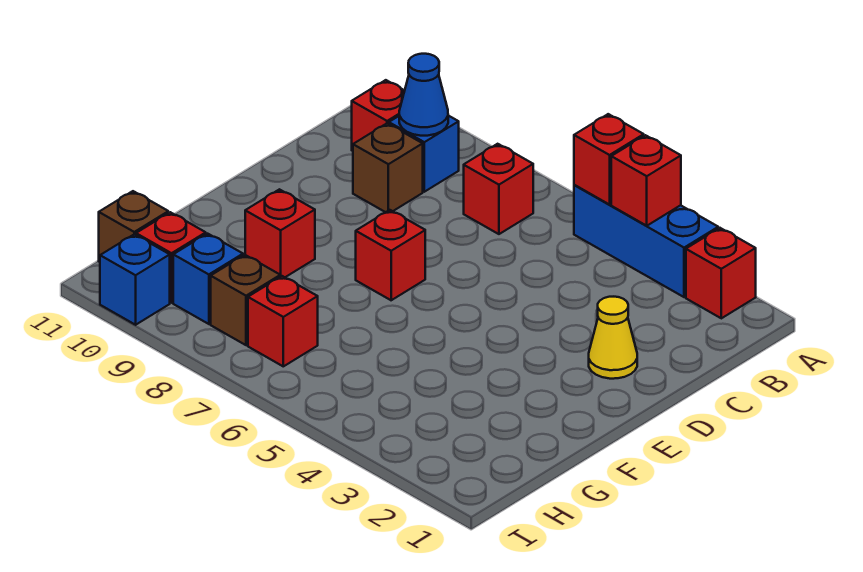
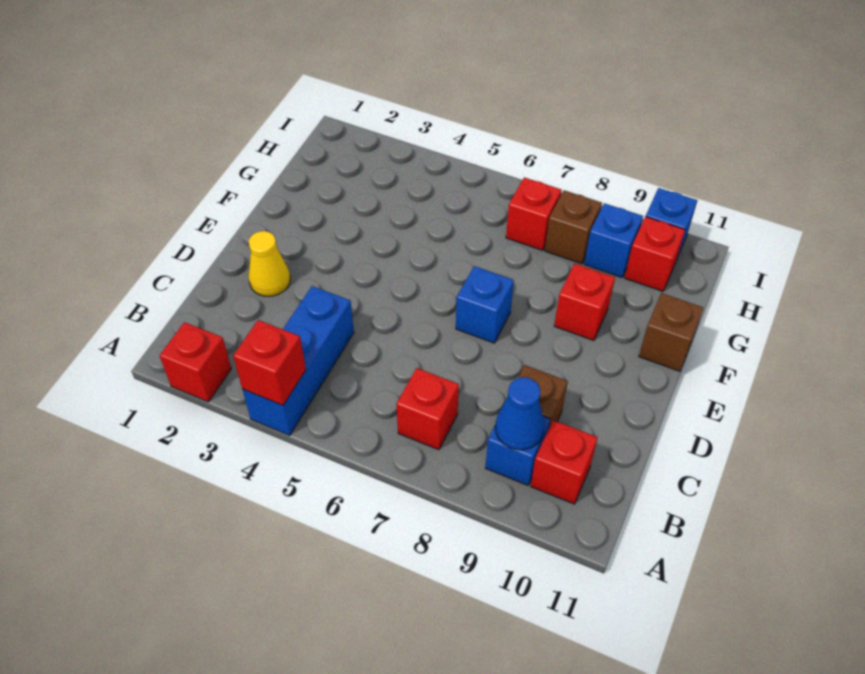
blue brick A3:A5 level 1 -> blue brick A4:C4 level 1
red brick A5 level 2 -> none
red brick E7 level 1 -> blue brick E7 level 1
brown brick H11 level 1 -> brown brick F11 level 1

